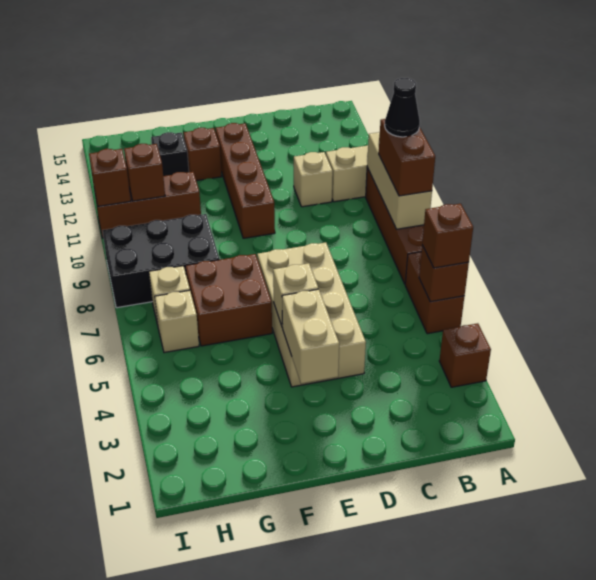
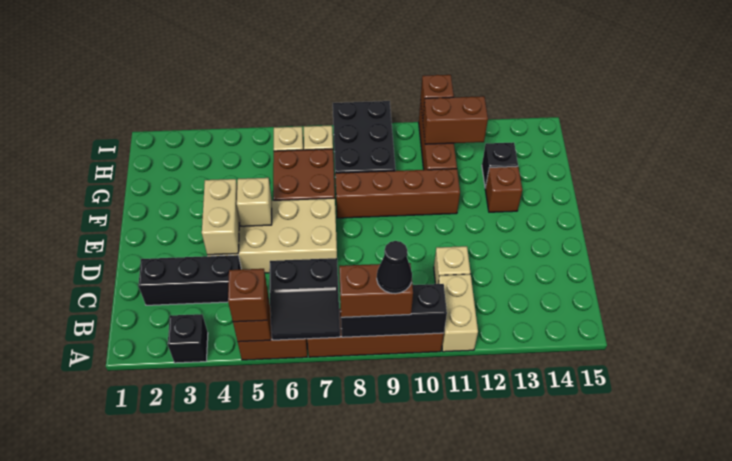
brown brick A3 level 1 -> black brick A3 level 1
none -> black slope A6:B7 level 2 top B
tan brick A8:A10 level 2 -> black brick A8:A10 level 2
none -> black brick C2:C4 level 1
tan brick E3:E4 level 2 -> tan brick D4:E4 level 2
brown brick E10:E13 level 1 -> brown brick F8:F11 level 1
brown brick H11 level 2 -> brown brick H11:H12 level 2

